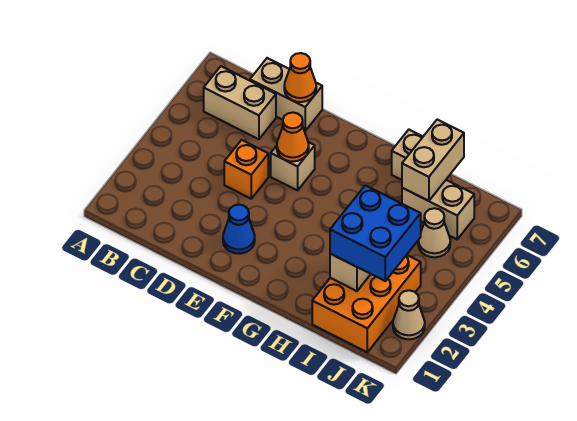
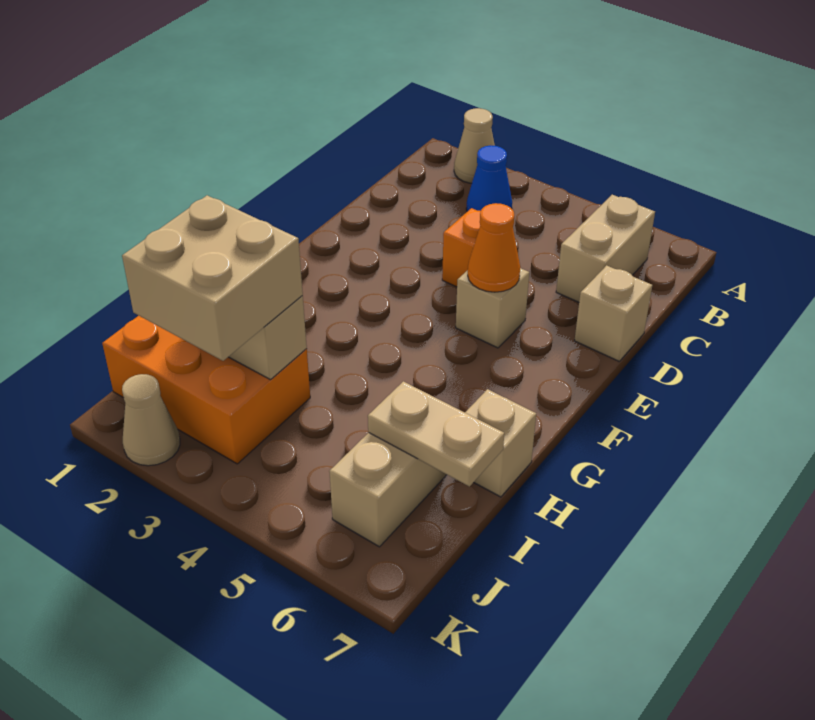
tan brick C7:D7 level 1 -> tan brick D7 level 1
orange cone D7 level 2 -> none
blue cone E2 level 1 -> blue cone B3 level 1
blue brick I2:J3 level 3 -> tan brick I2:J3 level 3
tan brick I6:I7 level 2 -> tan plate I6:I7 level 2
tan cone J5 level 1 -> tan cone A2 level 1

